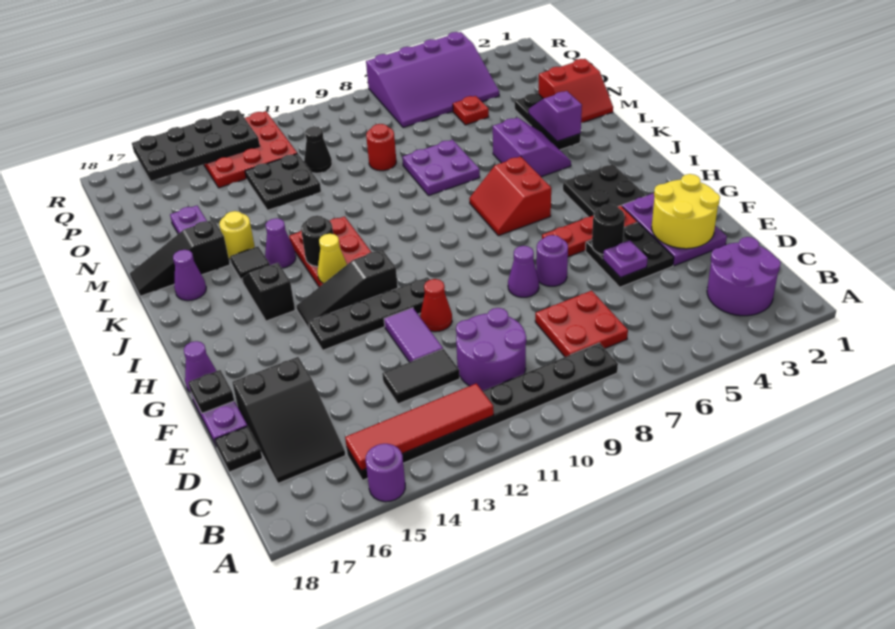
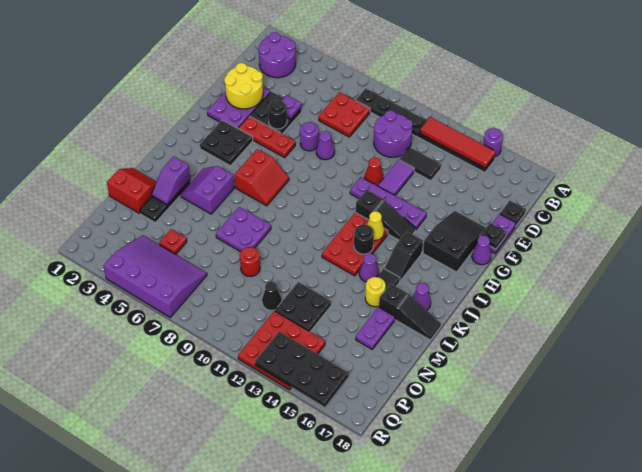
black slope C16:E17 level 1 top E -> black slope F16:H17 level 1 top H
black plate G11:G14 level 1 -> purple plate G11:G14 level 1

